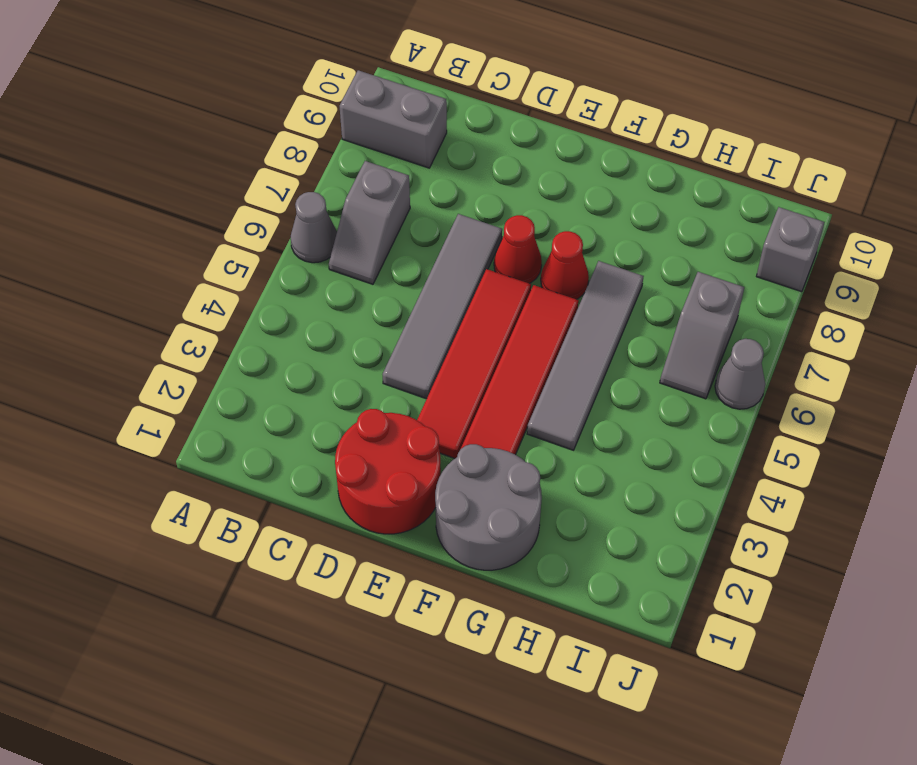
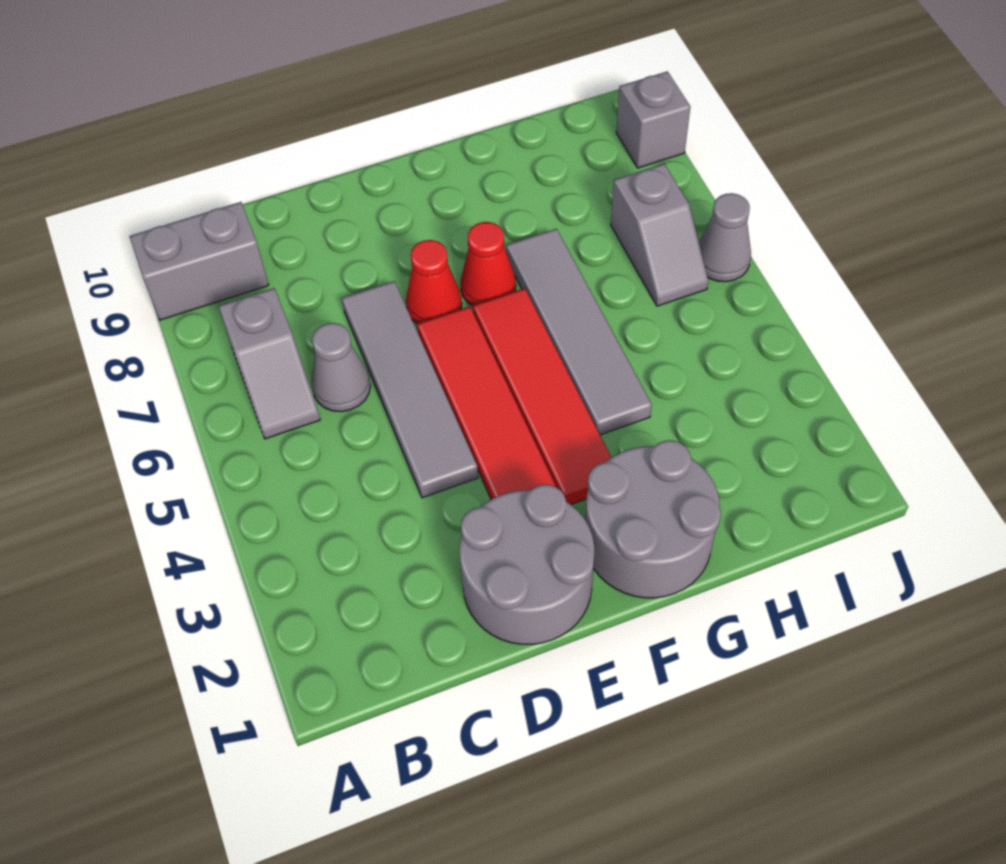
grey cone A6 level 1 -> grey cone C6 level 1
red round brick D1:E2 level 1 -> grey round brick D1:E2 level 1

